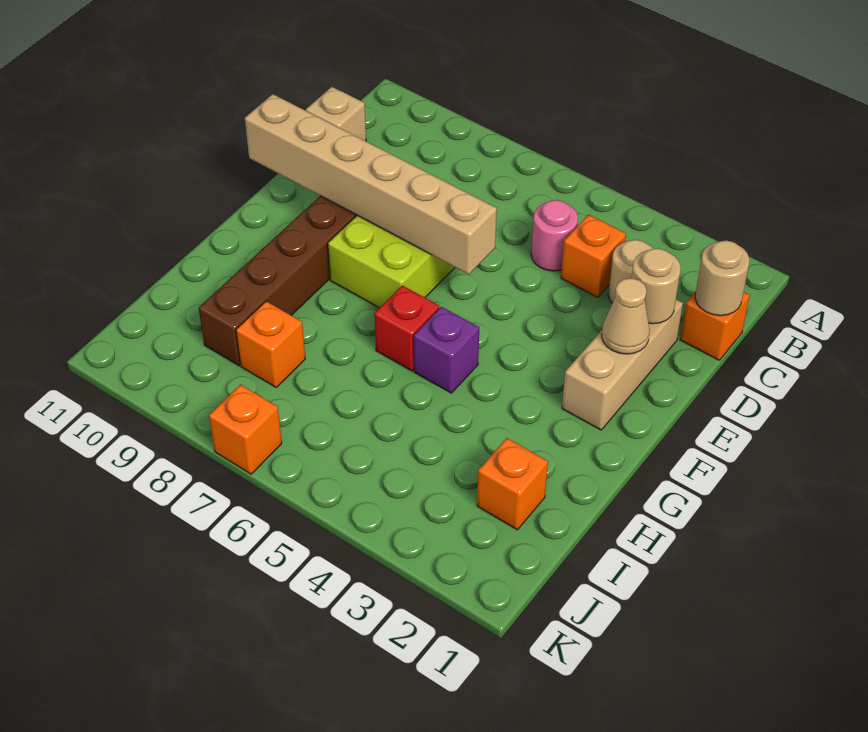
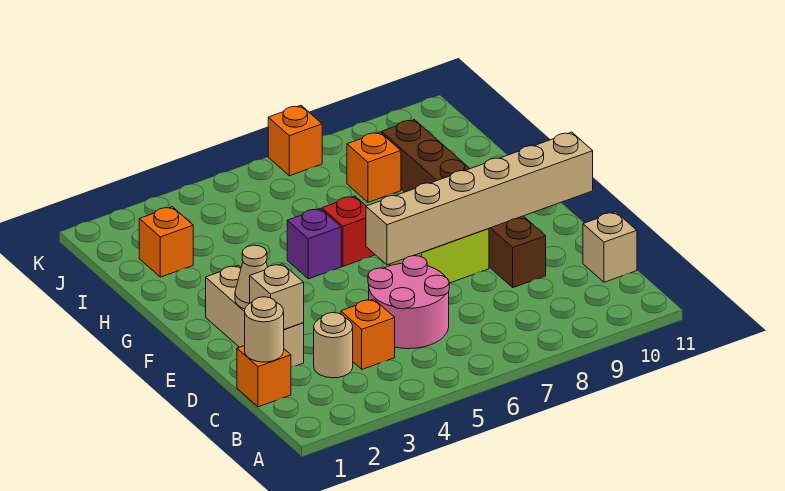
pink round brick C5 level 1 -> pink round brick C5:D6 level 1
tan round brick D2 level 2 -> tan brick D2 level 2

